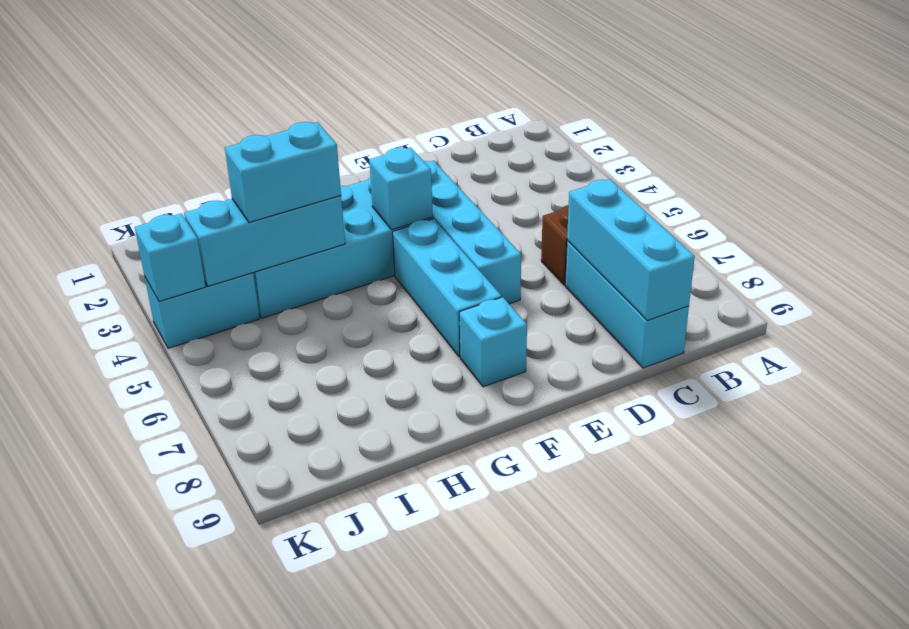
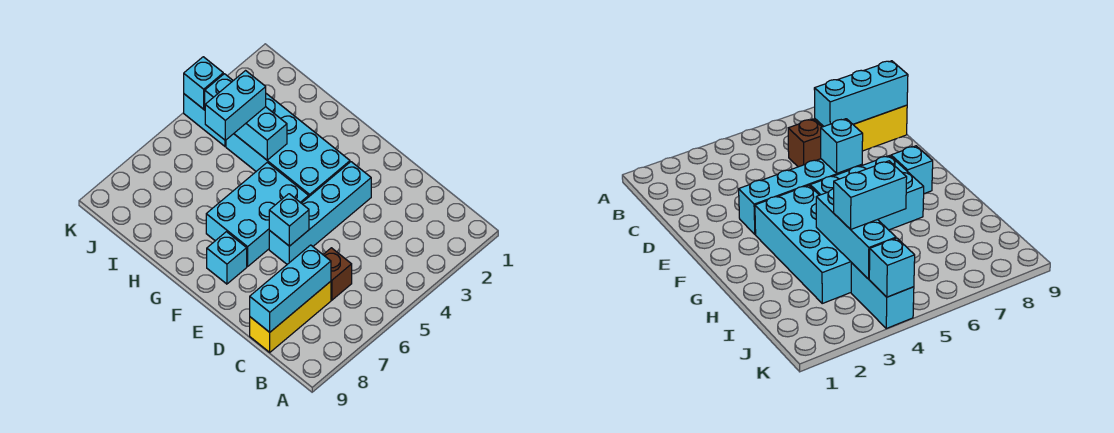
cyan brick C7:C9 level 1 -> yellow brick C7:C9 level 1
cyan brick F4 level 2 -> cyan brick E6 level 2
cyan brick F5:F7 level 1 -> cyan brick F5:G7 level 1
cyan brick H4:I4 level 3 -> cyan brick I4:I5 level 3

